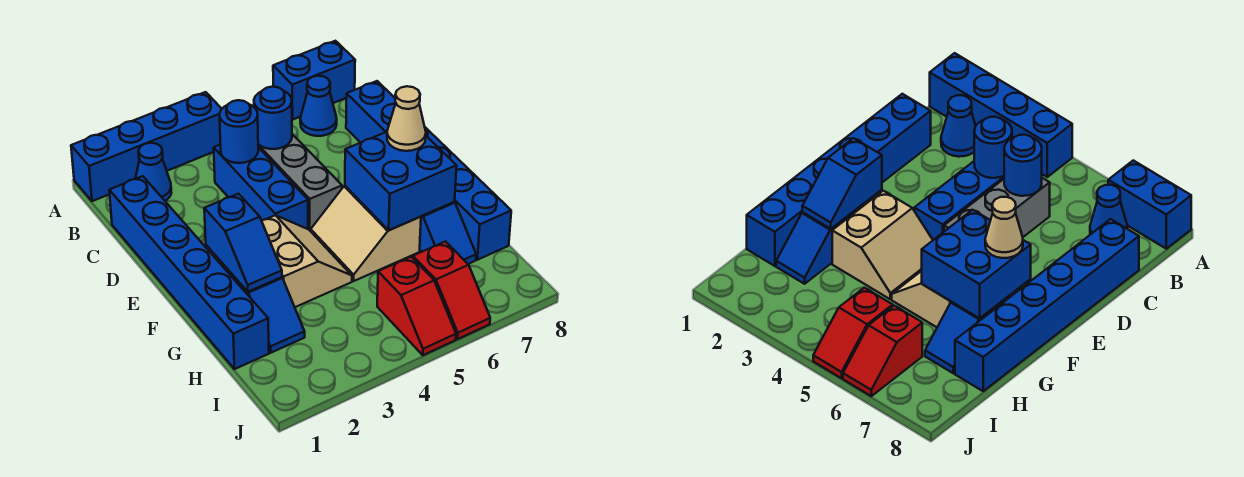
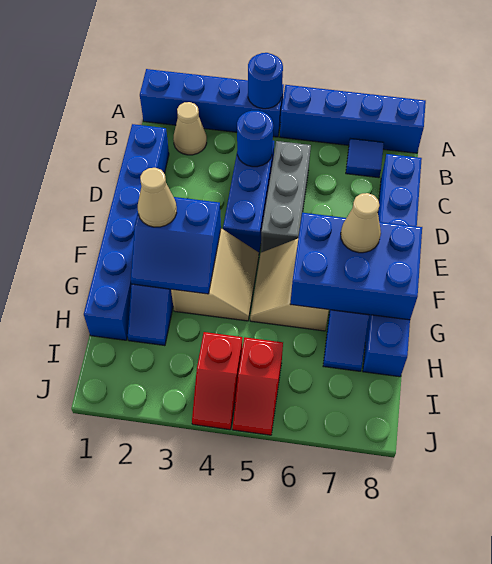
blue brick A7:A8 level 1 -> blue brick A5:A8 level 1
blue cone B2 level 1 -> tan cone B2 level 1
blue cone B7 level 1 -> blue tile B7 level 1
blue round brick C5 level 2 -> blue round brick A4 level 2
blue slope F2:G2 level 2 top F -> blue slope F2:G3 level 2 top F
none -> tan cone F2 level 3
blue brick F6:G7 level 2 -> blue brick F6:G8 level 2
red slope I6:J6 level 1 top I -> red slope I4:J4 level 1 top I

